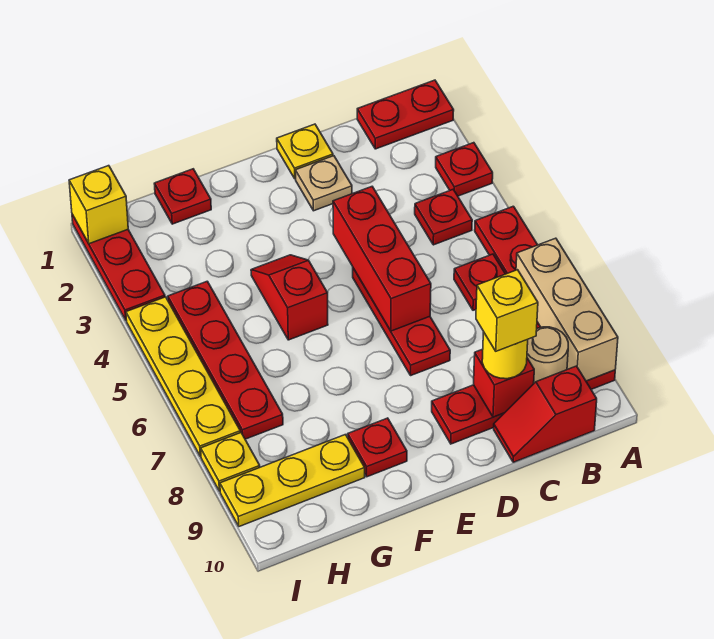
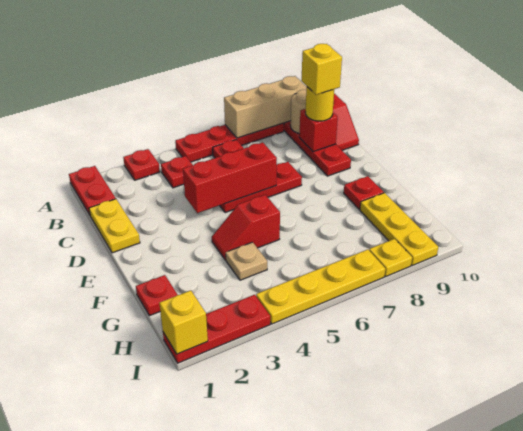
yellow plate D1 level 1 -> yellow plate C1:D1 level 1
tan plate D2 level 1 -> tan plate G4 level 1
red plate H4:H7 level 1 -> none

